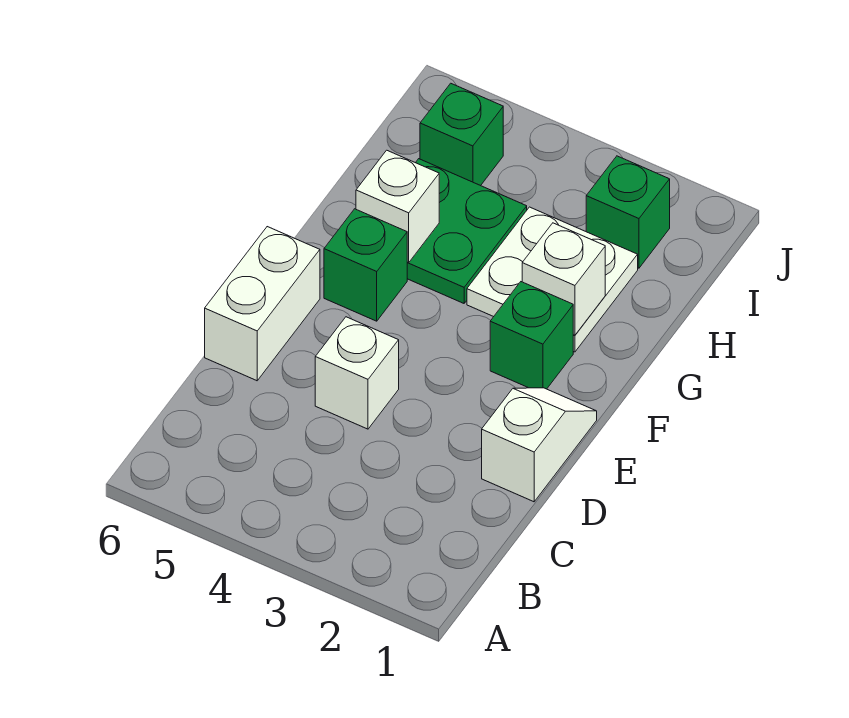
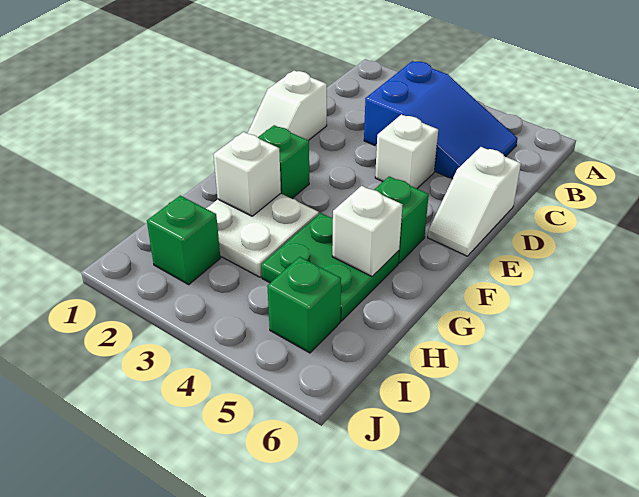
none -> blue slope B3:C5 level 1 top 3
white brick D6:E6 level 1 -> white slope D6:E6 level 1 top D

